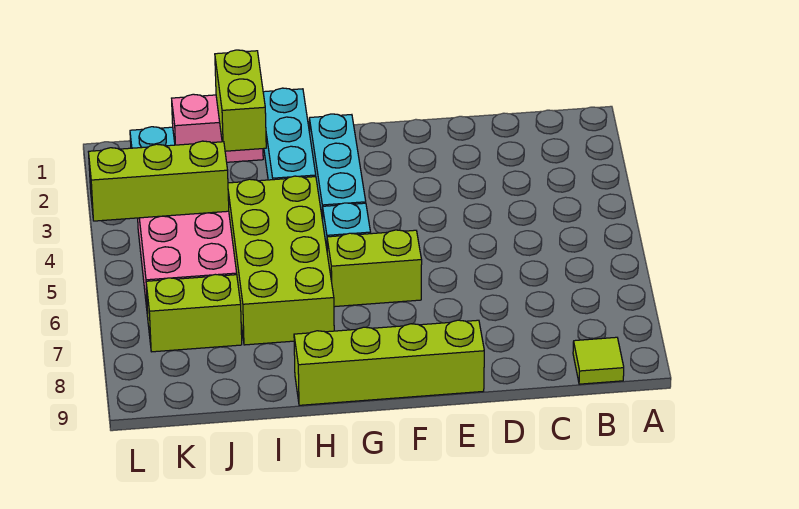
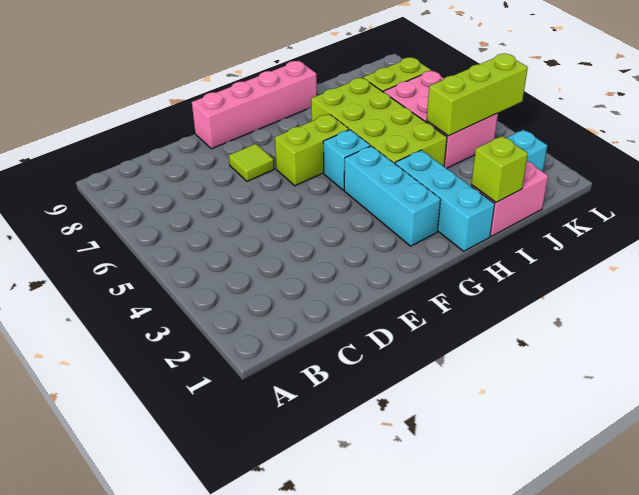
lime tile B9 level 1 -> lime tile E7 level 1
lime brick E9:H9 level 1 -> pink brick E9:H9 level 1
lime brick I1:I2 level 2 -> lime brick I1 level 2

